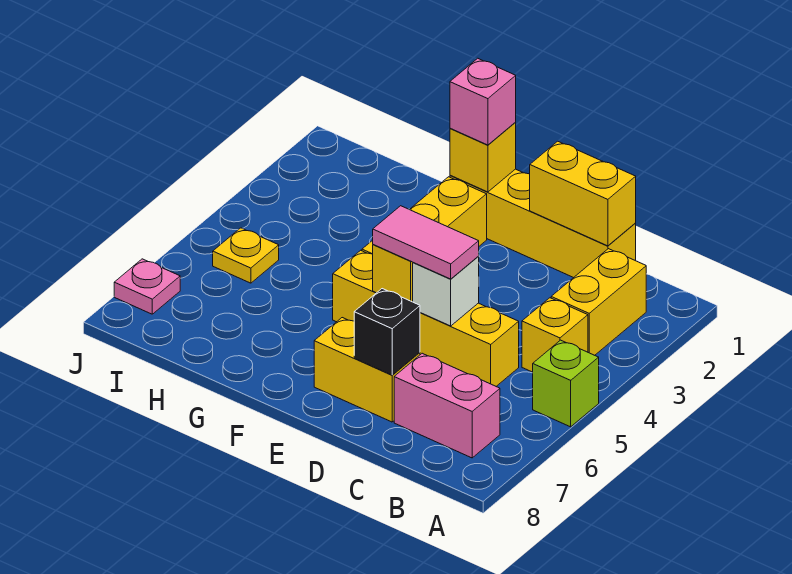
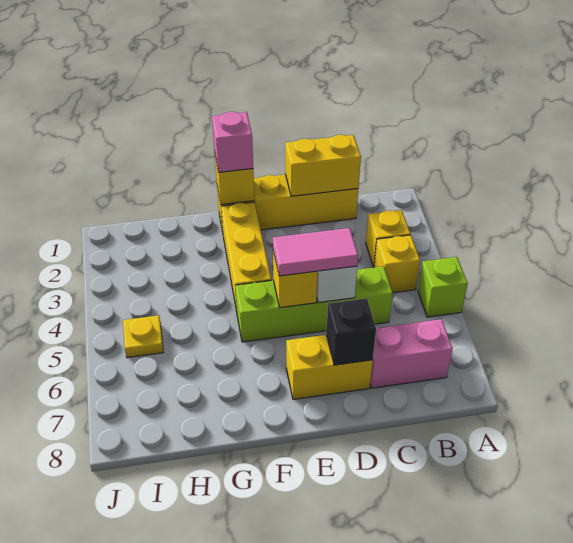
yellow brick B2:B3 level 1 -> yellow brick B3 level 1
yellow brick C5:F5 level 1 -> lime brick C5:F5 level 1
pink plate J7 level 1 -> none

